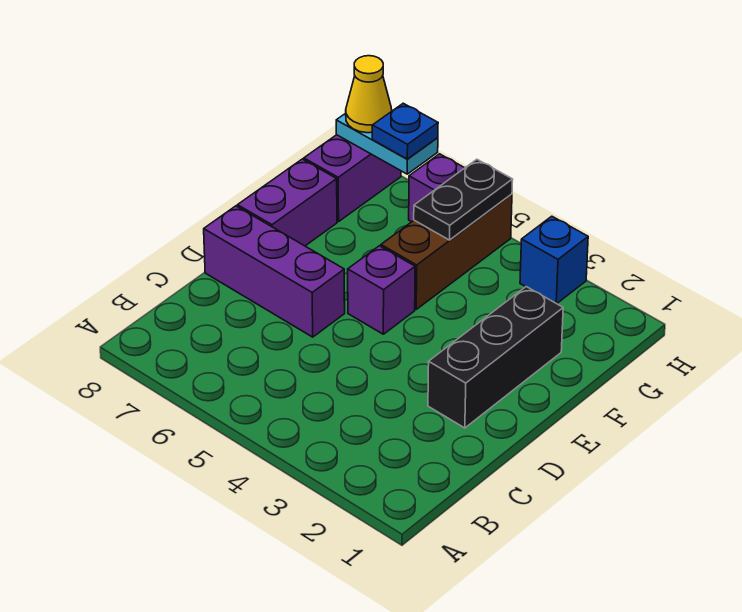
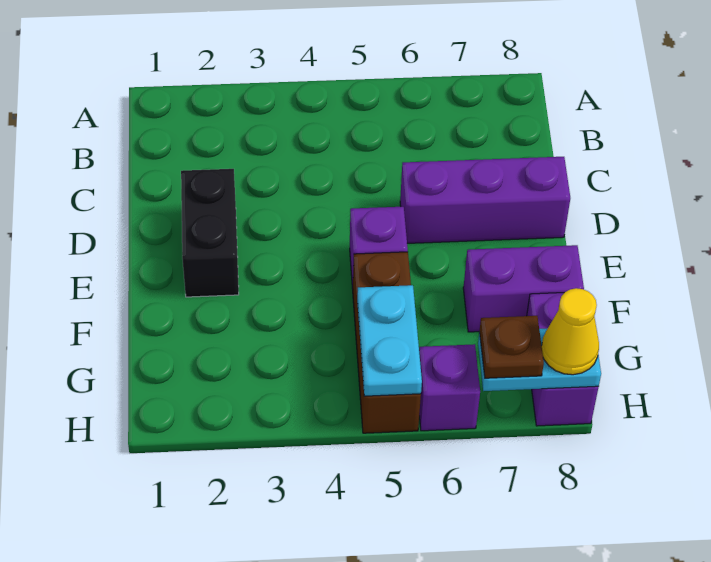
black brick D2:F2 level 1 -> black brick D2:E2 level 1
purple brick E8:F8 level 1 -> purple brick F7:F8 level 1
black plate G5:H5 level 2 -> cyan plate G5:H5 level 2
blue brick H3 level 1 -> none
blue plate H7 level 3 -> brown plate H7 level 3

